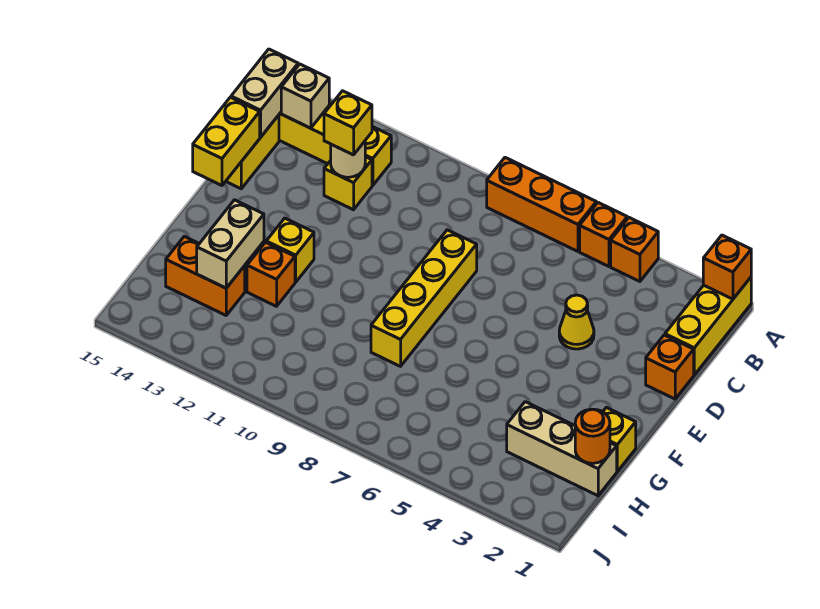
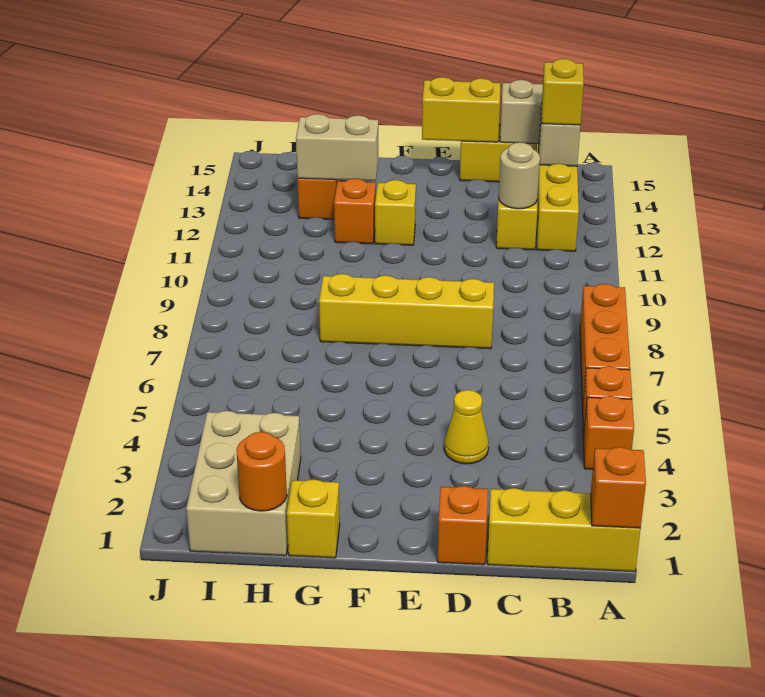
yellow brick C12 level 3 -> yellow brick B14 level 3
tan brick H1:H3 level 1 -> tan brick H1:I3 level 1

